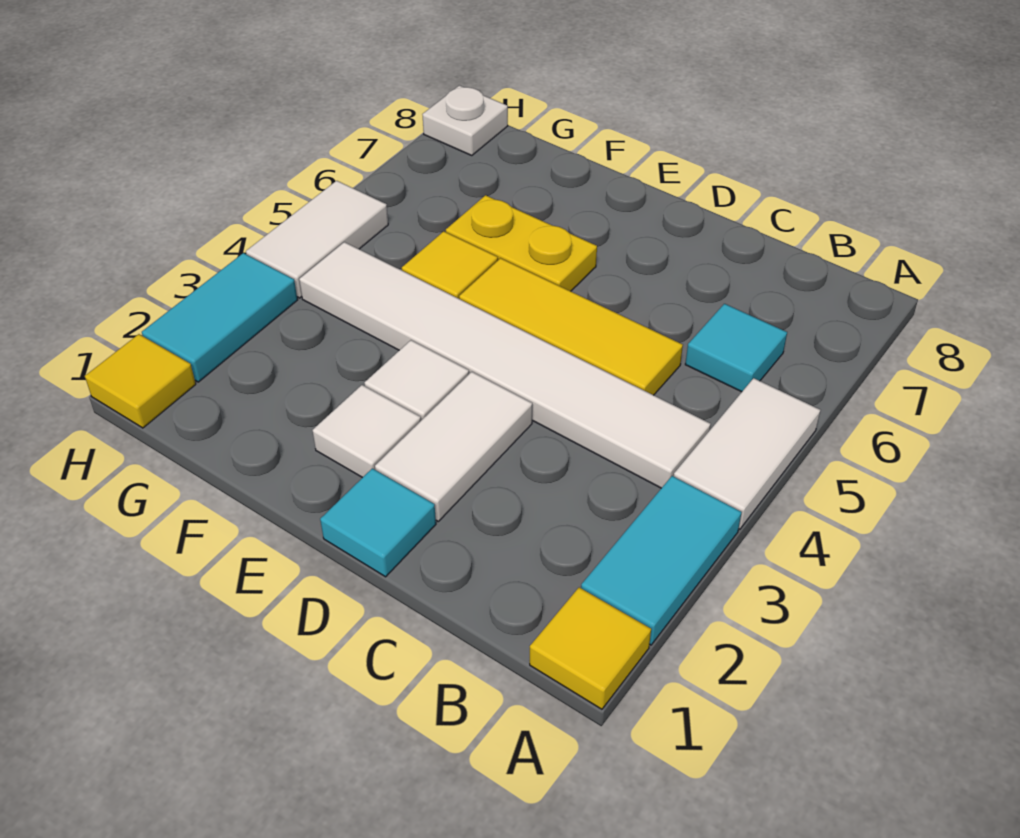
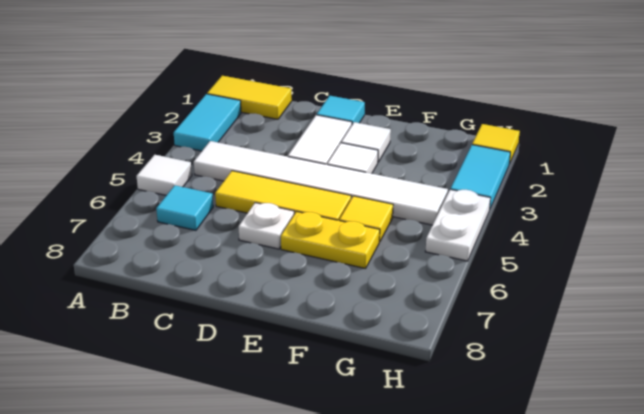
yellow tile A1 level 1 -> yellow tile A1:B1 level 1
white tile A4:A5 level 1 -> white tile A5 level 1
white tile H4:H5 level 1 -> white plate H4:H5 level 1
white plate H8 level 1 -> white plate D6 level 1

